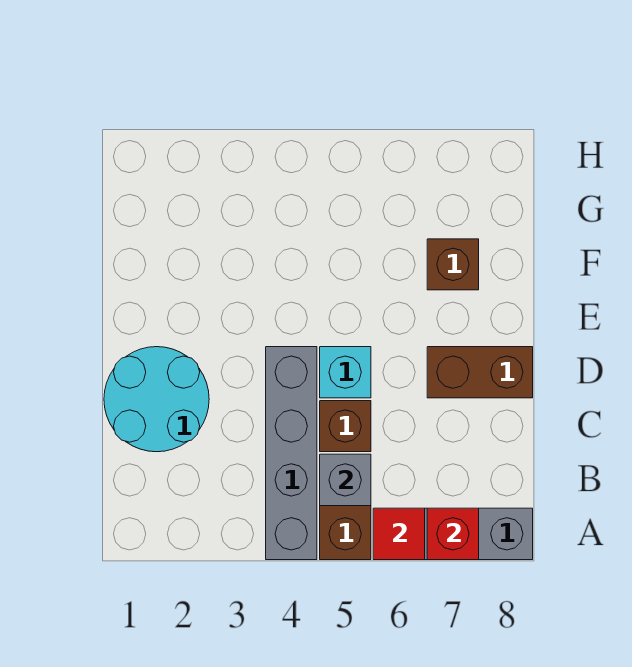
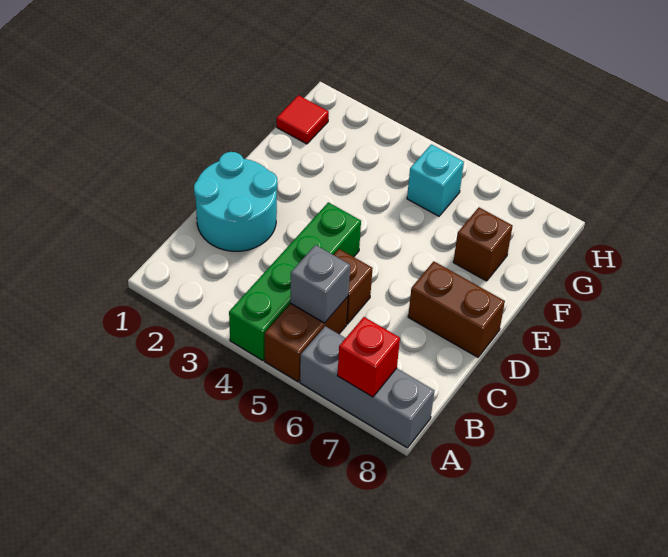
grey brick A4:D4 level 1 -> green brick A4:D4 level 1
red tile A6 level 2 -> red tile G1 level 1
cyan brick D5 level 1 -> cyan brick G5 level 1

